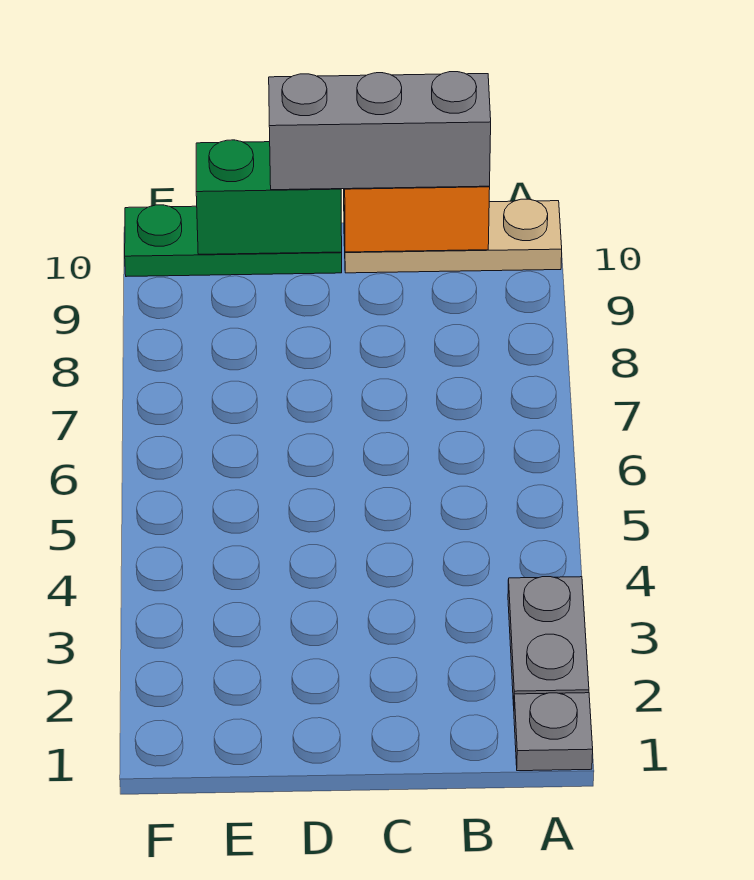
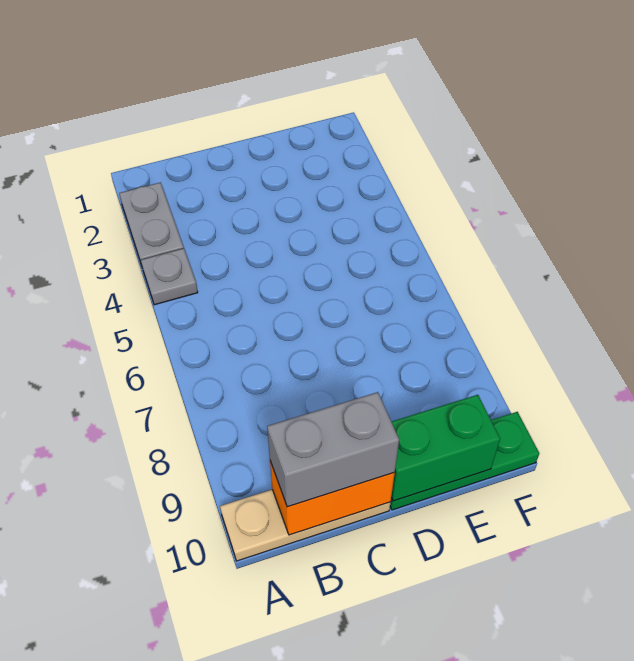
grey plate A1 level 1 -> grey plate A4 level 1
grey brick B10:D10 level 3 -> grey brick B10:C10 level 3

